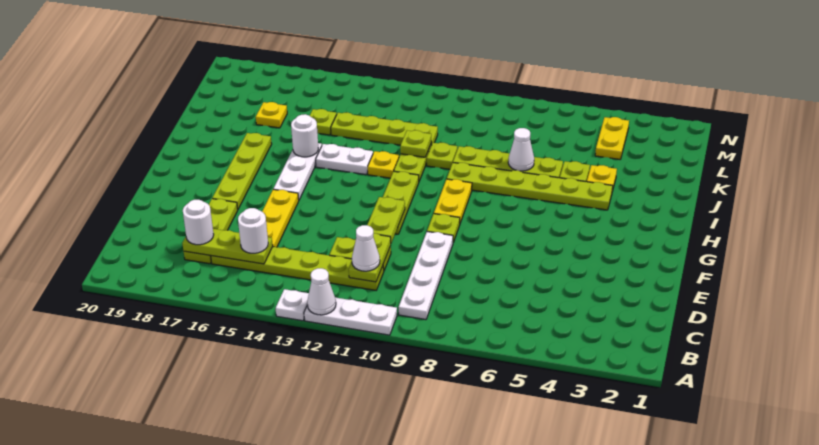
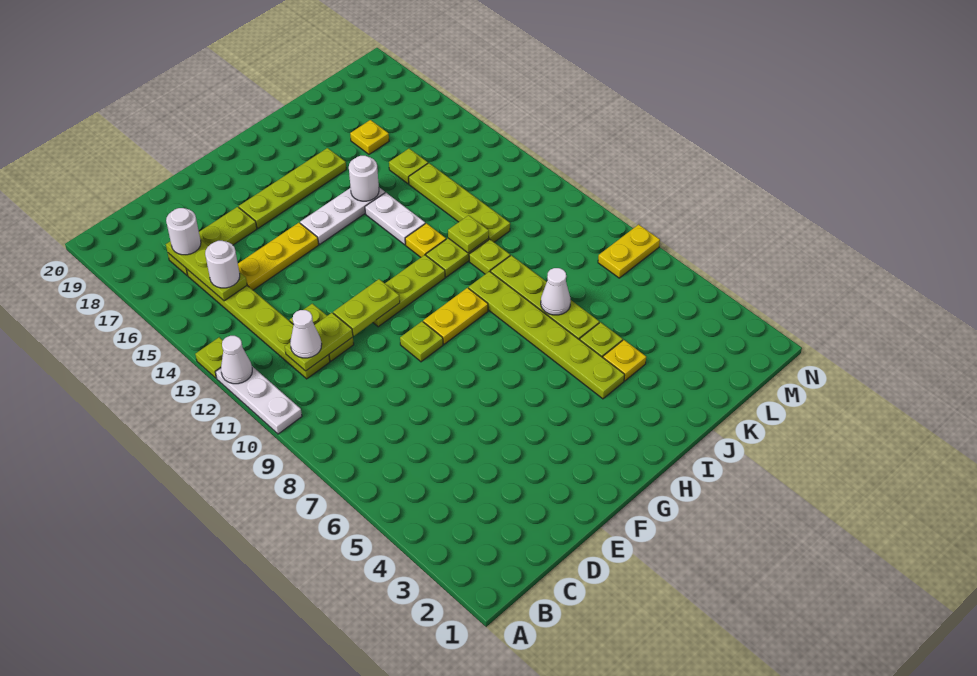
white plate A13 level 1 -> lime plate A13 level 1
white plate B9:E9 level 1 -> none
yellow plate L4:M4 level 1 -> yellow plate M7:N7 level 1

